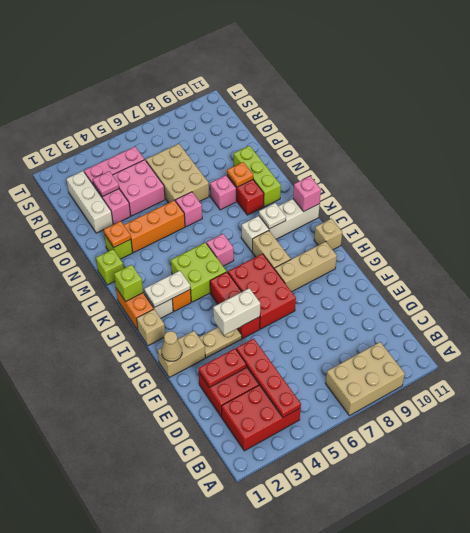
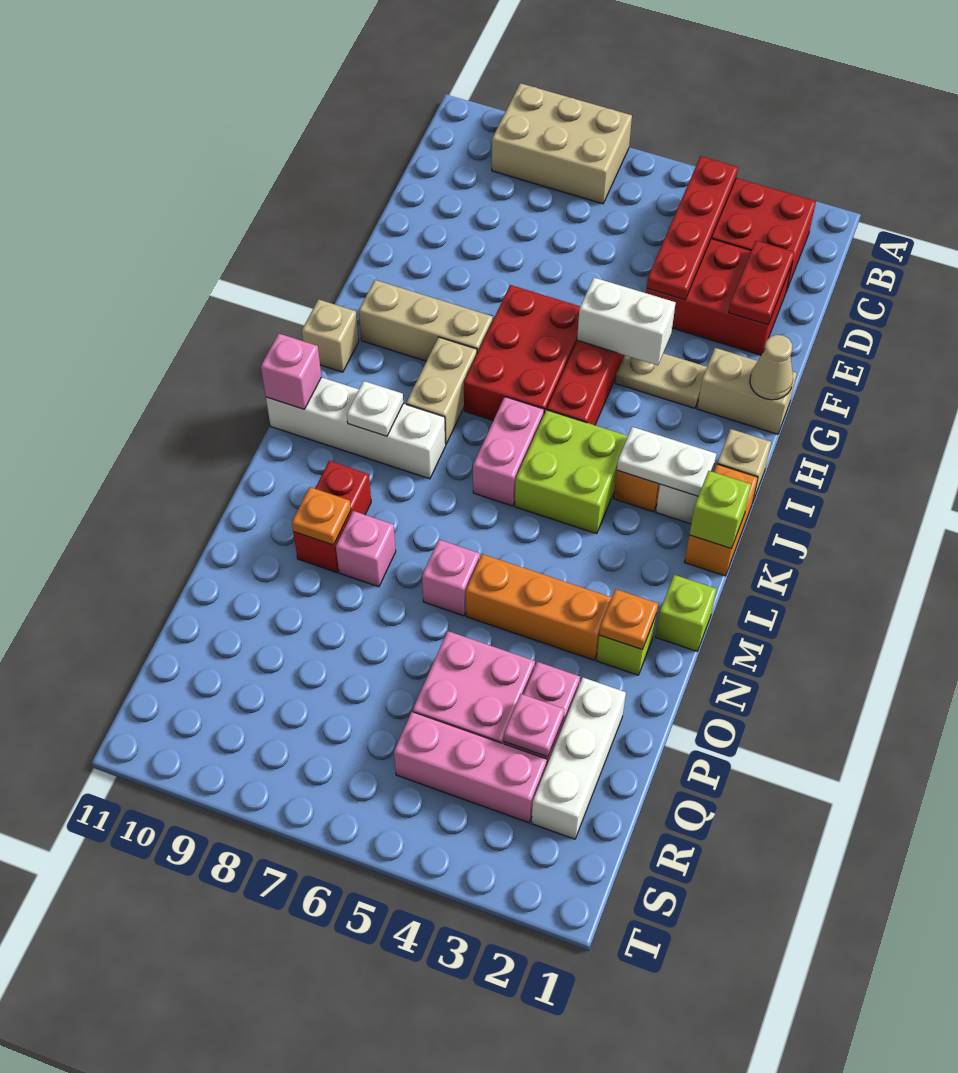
red plate E2:E3 level 2 -> red plate D2:E2 level 2
pink brick K6 level 1 -> pink brick J6:K6 level 1
lime brick M10:O10 level 1 -> none
tan brick O6:Q7 level 1 -> none

